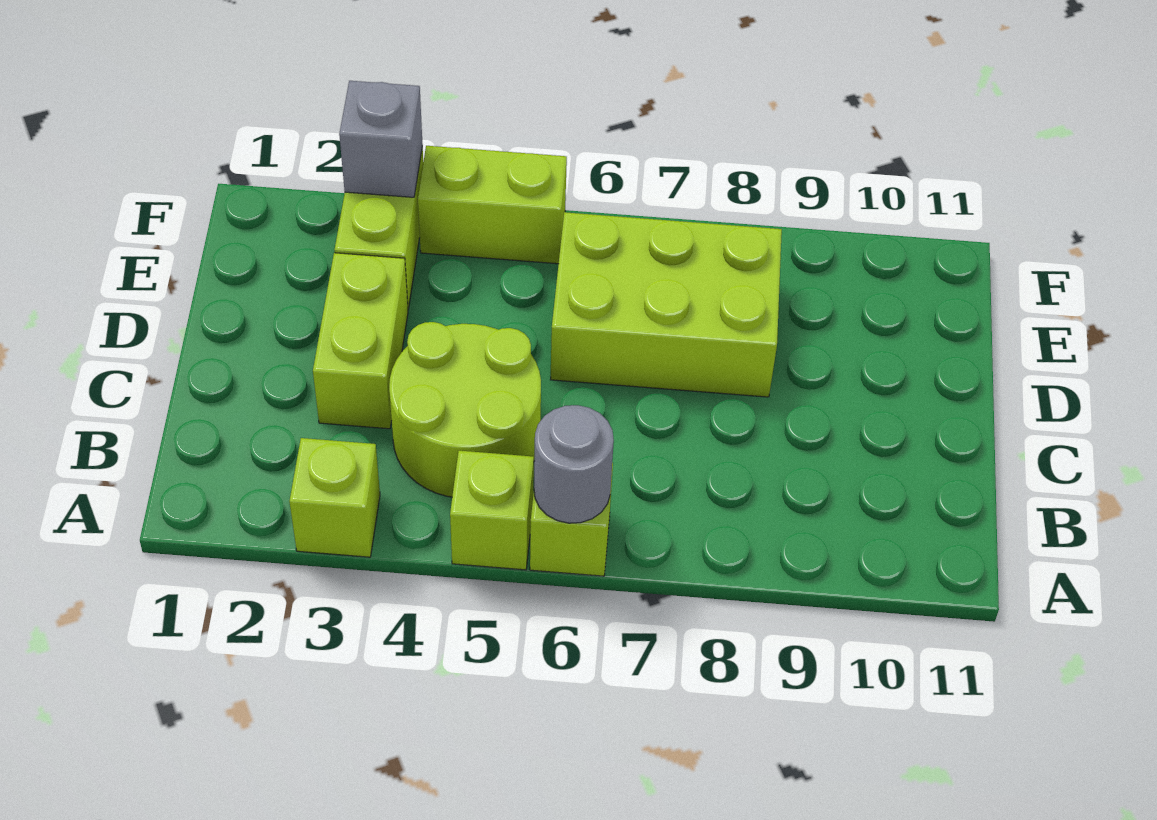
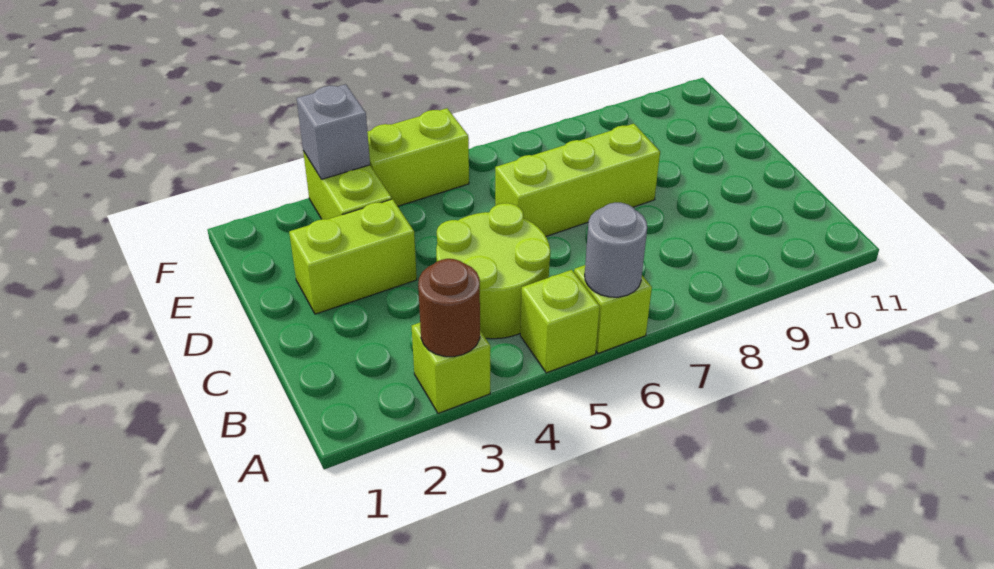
none -> brown round brick A3 level 2
lime brick C3:D3 level 1 -> lime brick D2:D3 level 1
lime brick D6:E8 level 1 -> lime brick D6:D8 level 1

